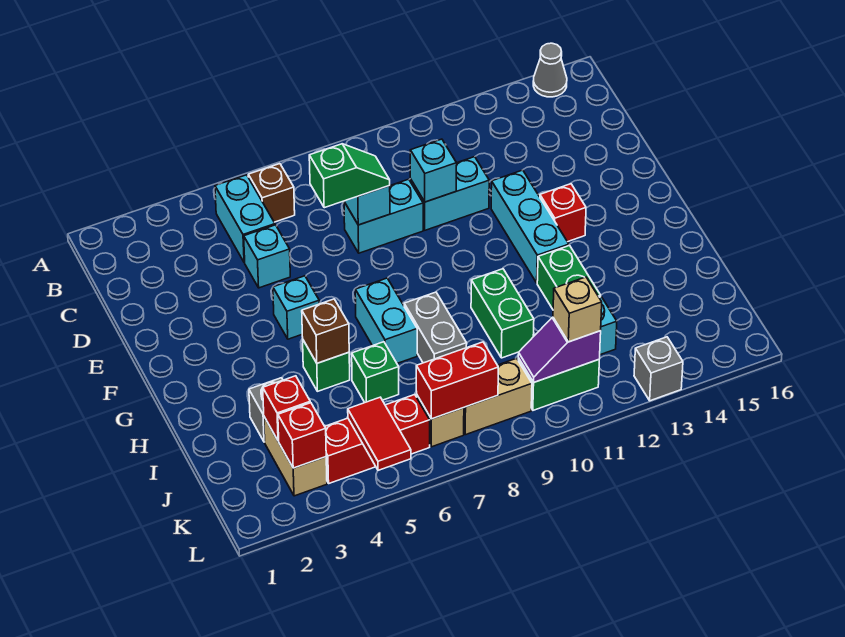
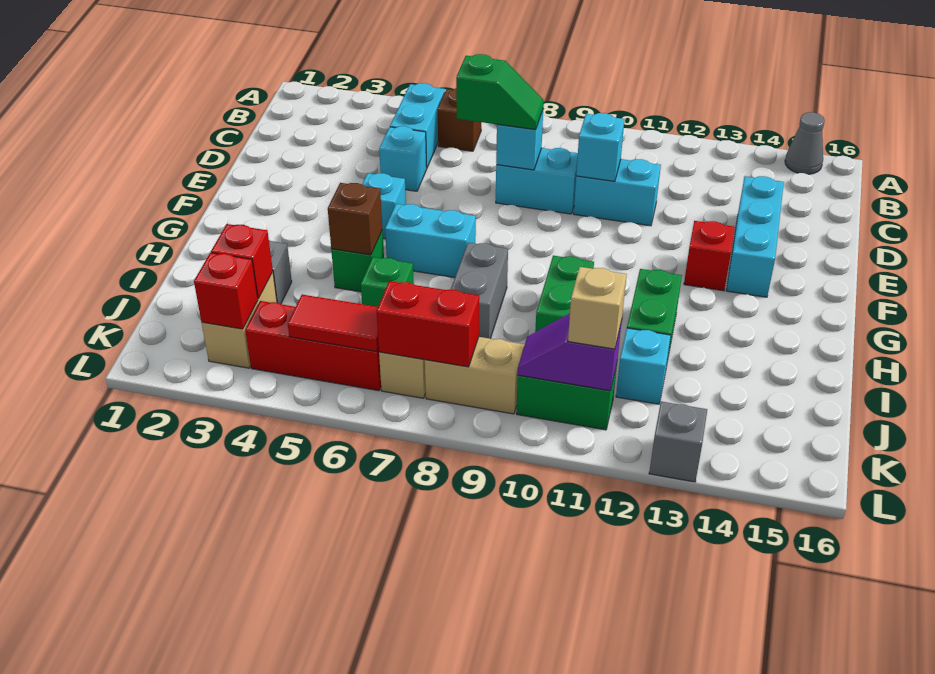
cyan brick E12:G12 level 1 -> cyan brick D14:F14 level 1
cyan brick G7:H7 level 1 -> cyan brick G6:G7 level 1
red tile K5:L5 level 2 -> red tile K5:K6 level 2

